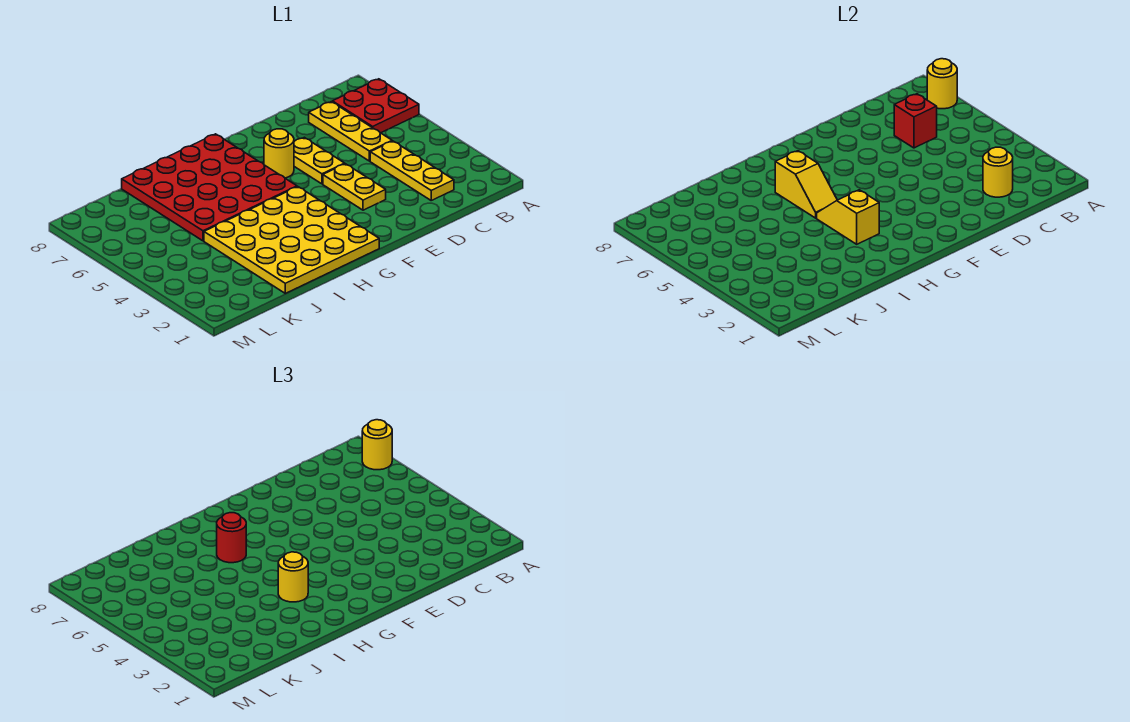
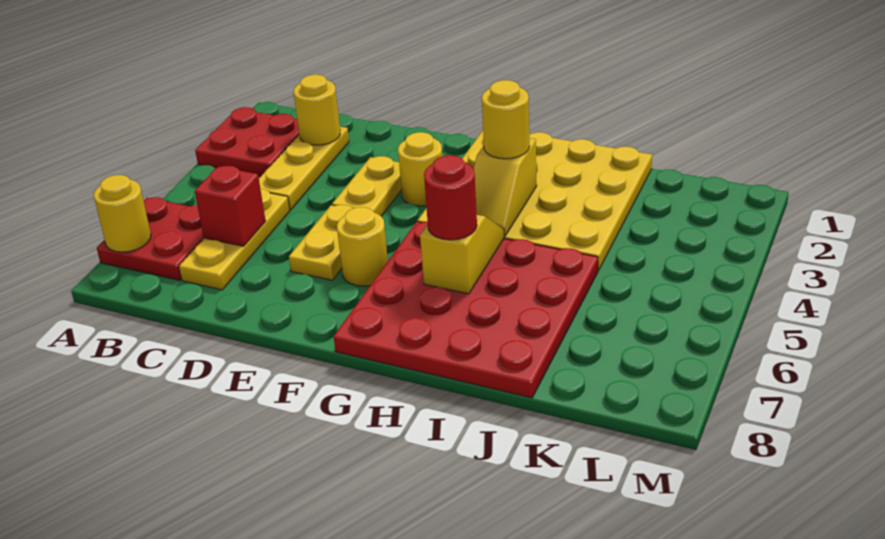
none -> red plate A2:B3 level 1
yellow round brick A7 level 3 -> yellow round brick F3 level 1

